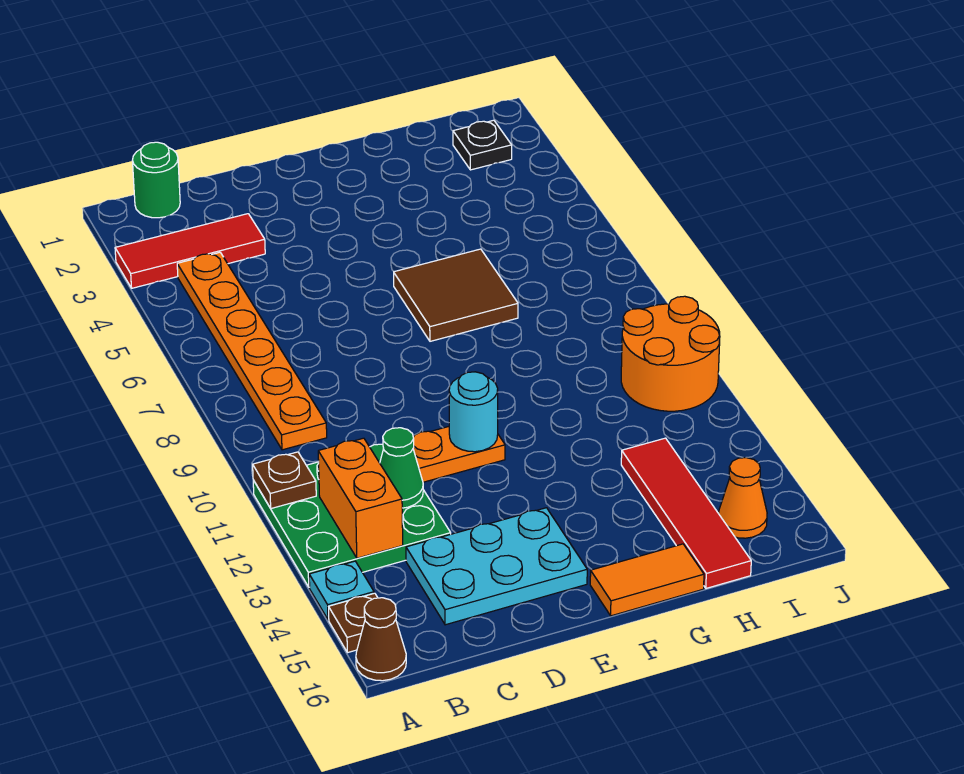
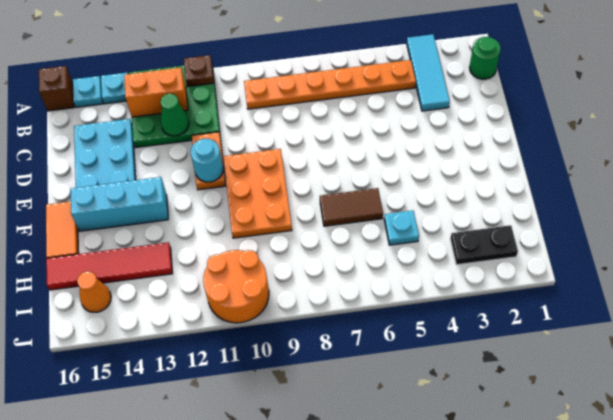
red tile A3:C3 level 1 -> cyan tile A3:C3 level 1
brown plate A15 level 1 -> cyan plate A15 level 1
brown cone A16 level 1 -> brown brick A16 level 1
none -> orange plate E9:G10 level 1
brown tile F6:G7 level 1 -> brown tile G6:G7 level 1
none -> cyan brick F13:F15 level 1
none -> cyan plate H5 level 1
black plate I2 level 1 -> black plate I2:I3 level 1

